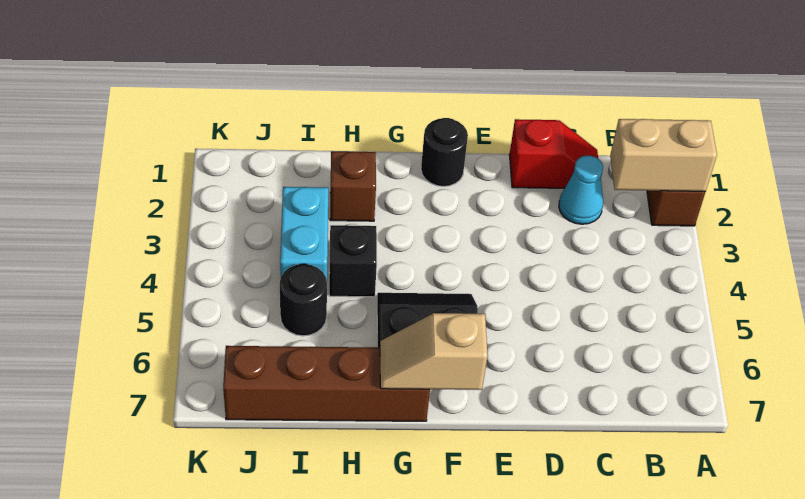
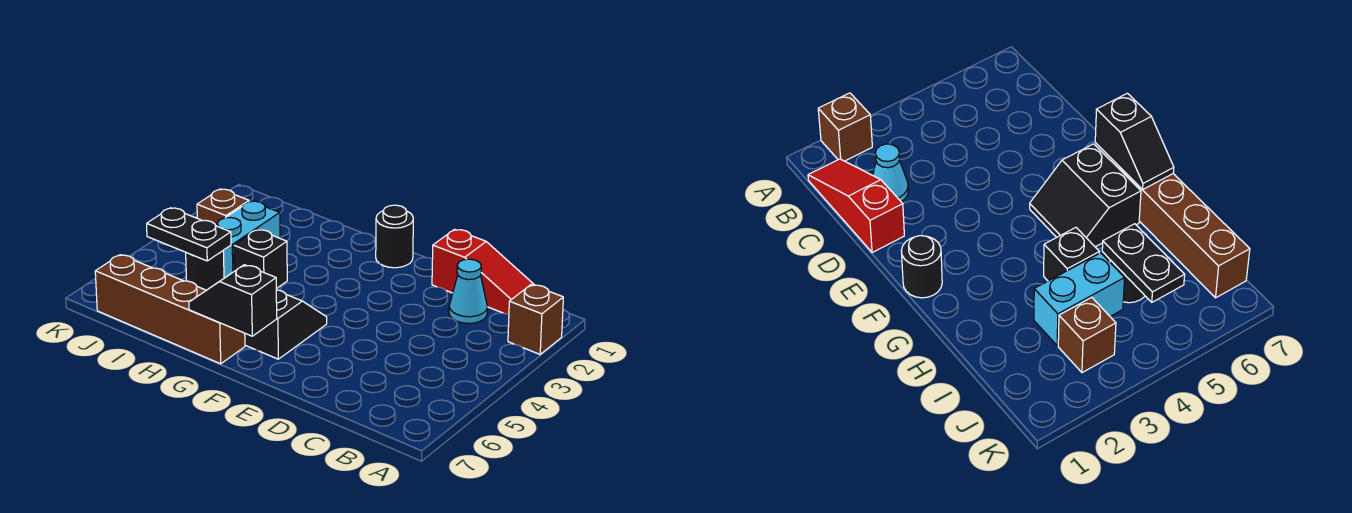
tan brick A2:B2 level 2 -> none
red slope C1:D1 level 1 top D -> red slope B1:D1 level 1 top D
tan slope F7:G7 level 2 top F -> black slope F7:G7 level 2 top F
brown brick H2 level 1 -> brown brick J3 level 1
none -> black plate I5:J5 level 2

